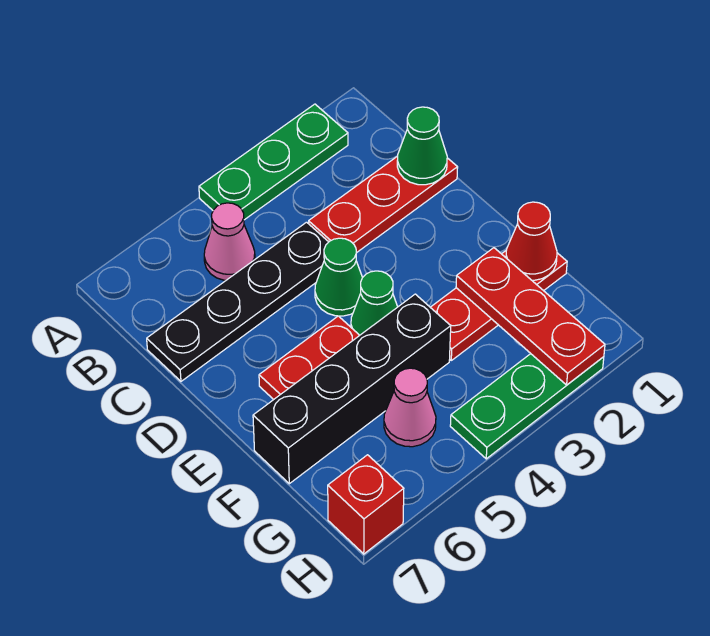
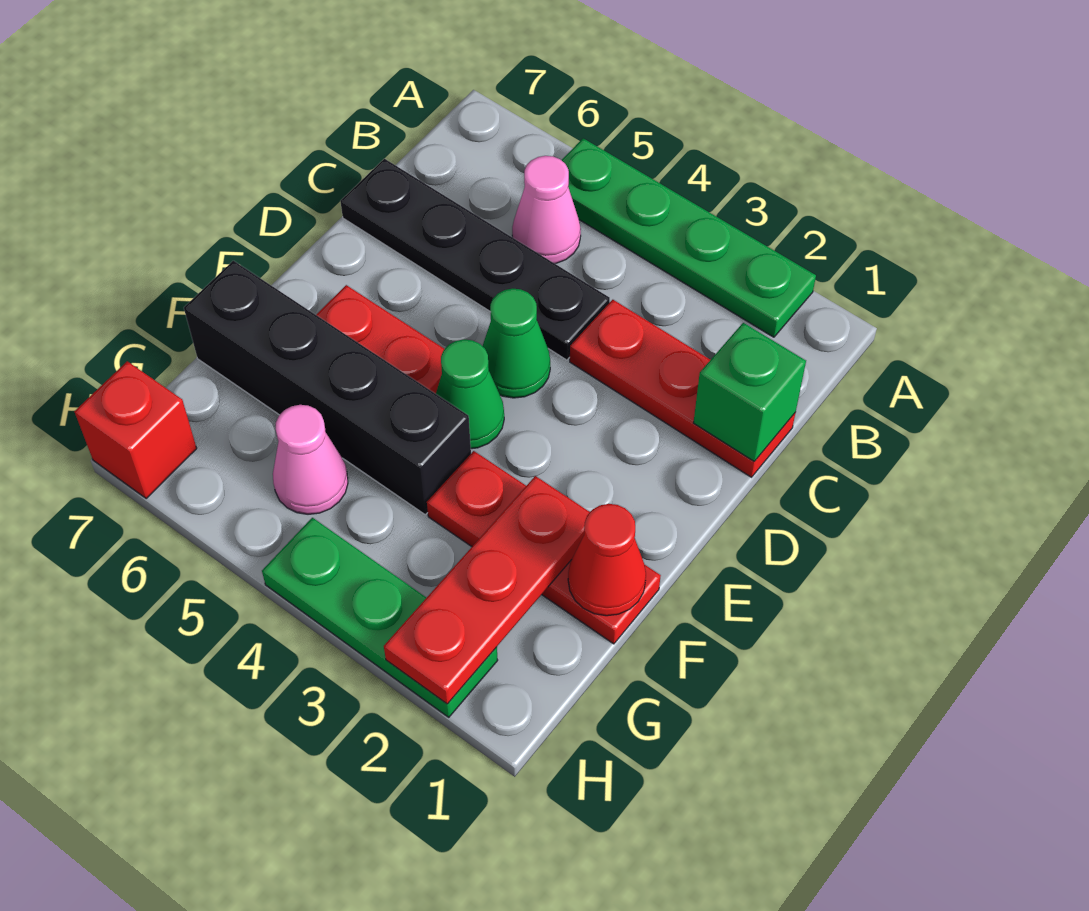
green plate A2:A4 level 1 -> green plate A2:A5 level 1
green cone C1 level 2 -> green brick C1 level 2

